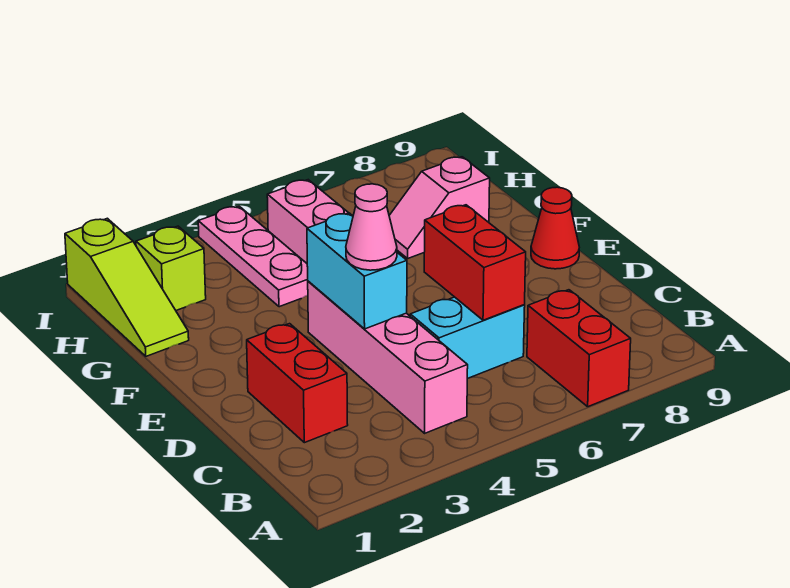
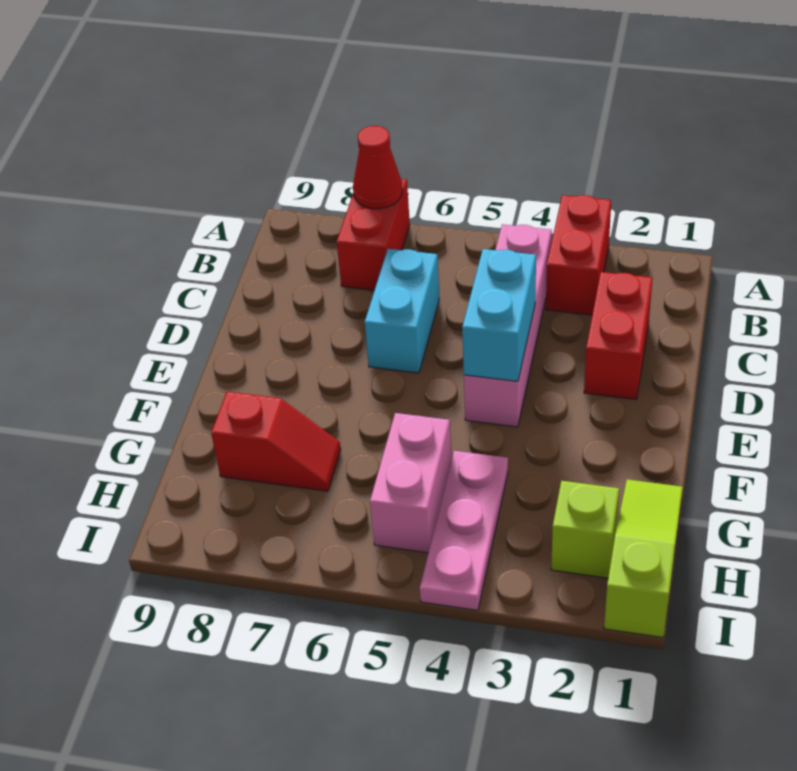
cyan brick C5:C6 level 1 -> cyan brick C6:D6 level 1
red brick C6:D6 level 2 -> red brick A3:B3 level 1
pink cone D4 level 3 -> none
red cone E9 level 1 -> red cone A7 level 2
pink slope G7:G8 level 1 top 8 -> red slope G7:G8 level 1 top 8

